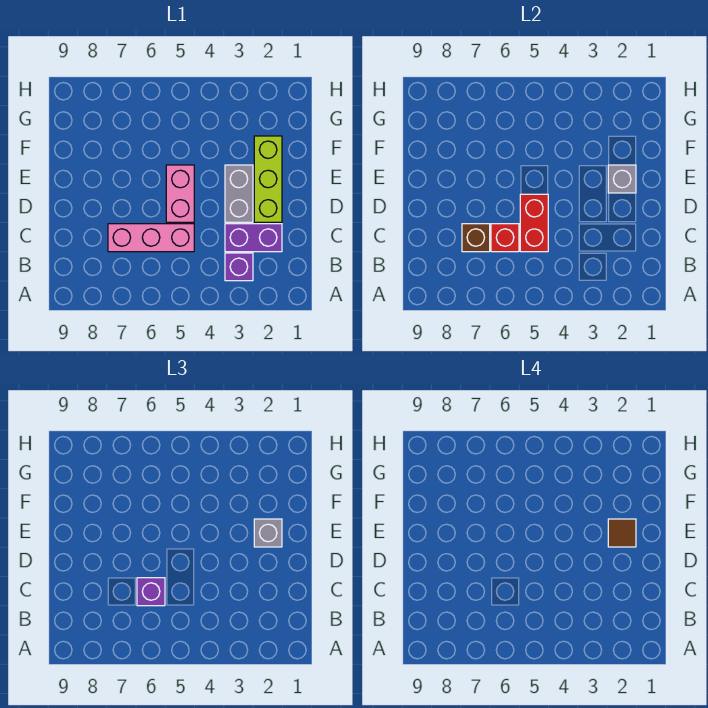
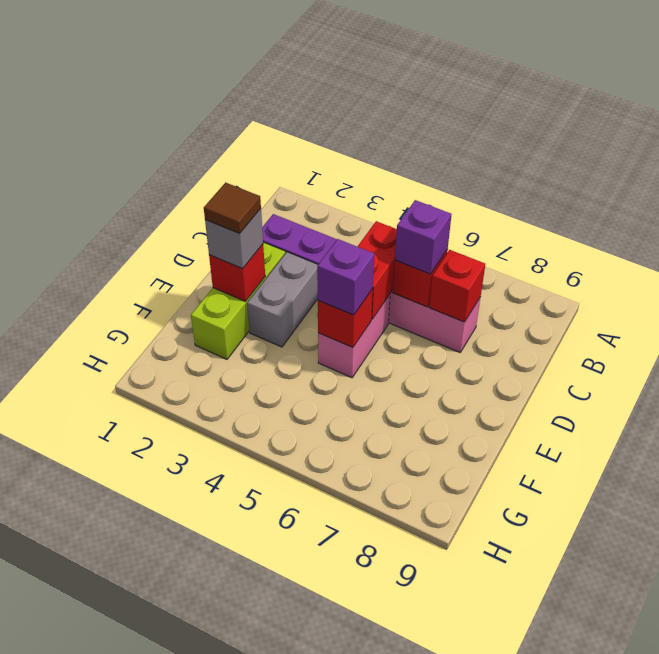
purple brick B3 level 1 -> purple brick E5 level 3
brown brick C7 level 2 -> red brick C7 level 2
grey brick E2 level 2 -> red brick E2 level 2
none -> red brick E5 level 2

